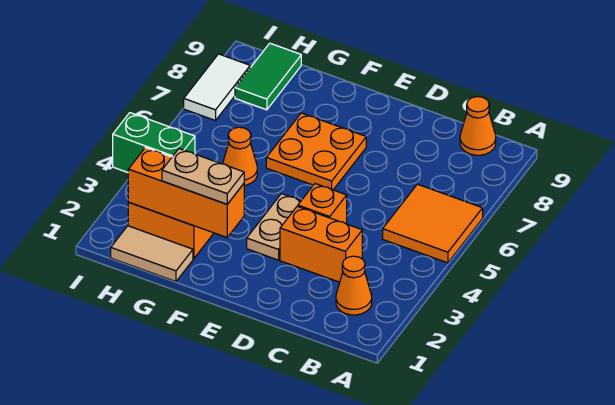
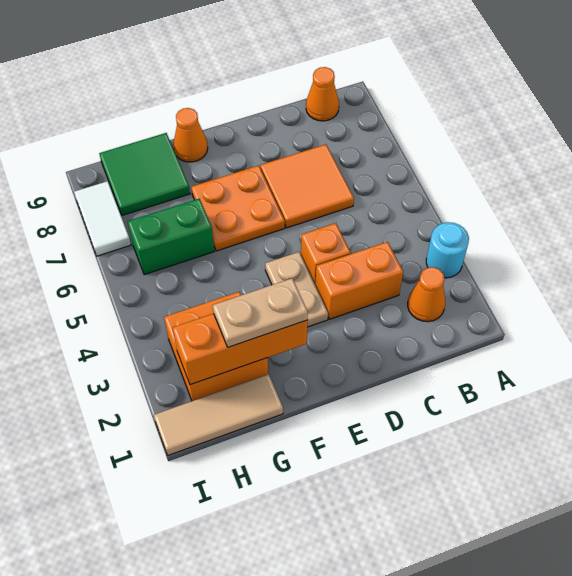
none -> cyan round brick A3 level 1
orange tile A5:B6 level 1 -> orange tile C6:D7 level 1
tan tile G1:H1 level 1 -> tan tile G1:I1 level 1
orange cone G5 level 1 -> orange cone F9 level 1
green brick H3:I3 level 2 -> green brick G6:H6 level 1
green tile H8:H9 level 1 -> green tile G8:H9 level 1

